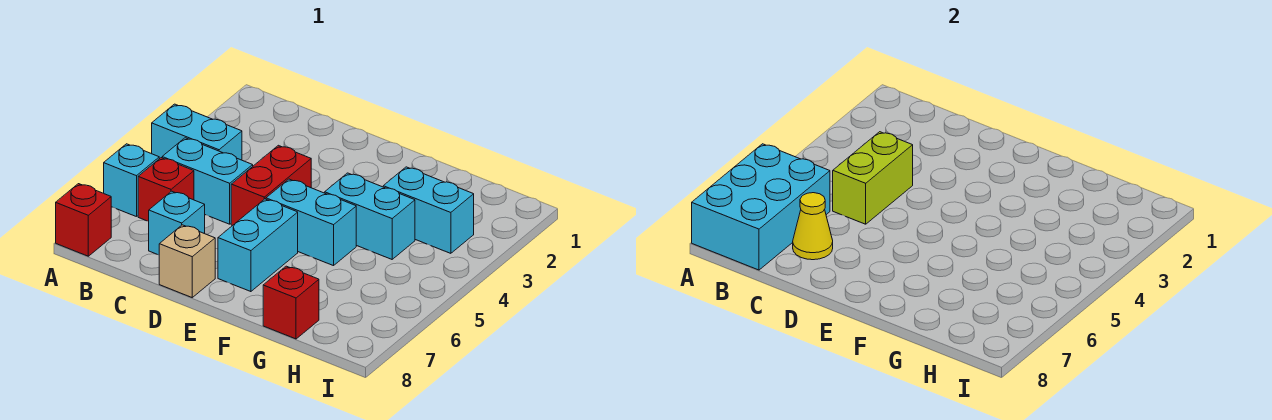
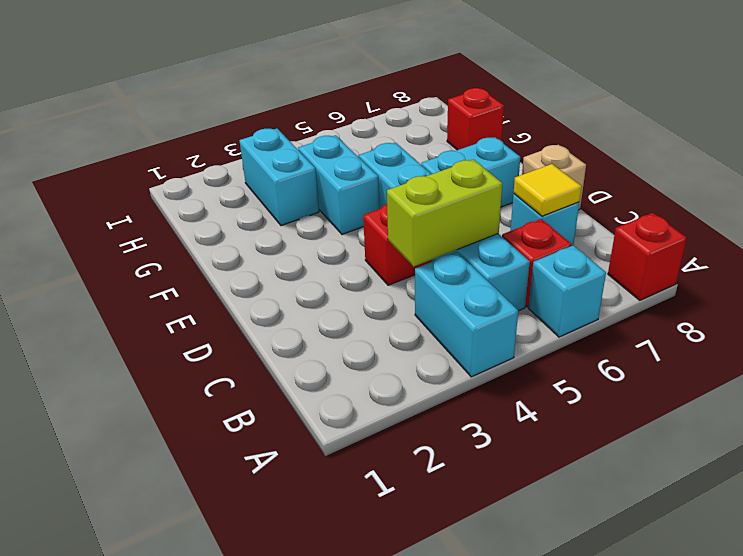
cyan brick A6:B8 level 2 -> none
yellow cone C7 level 2 -> yellow tile C7 level 2

